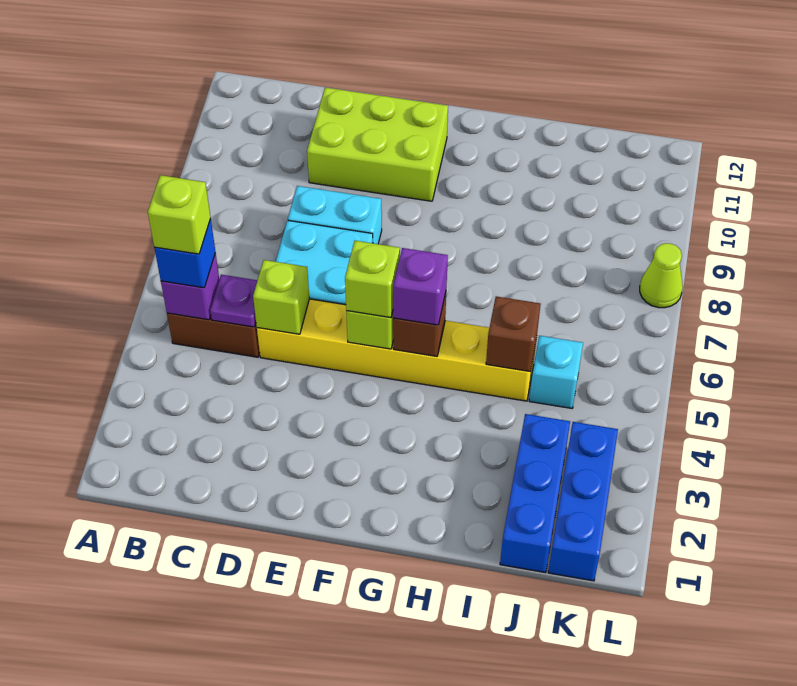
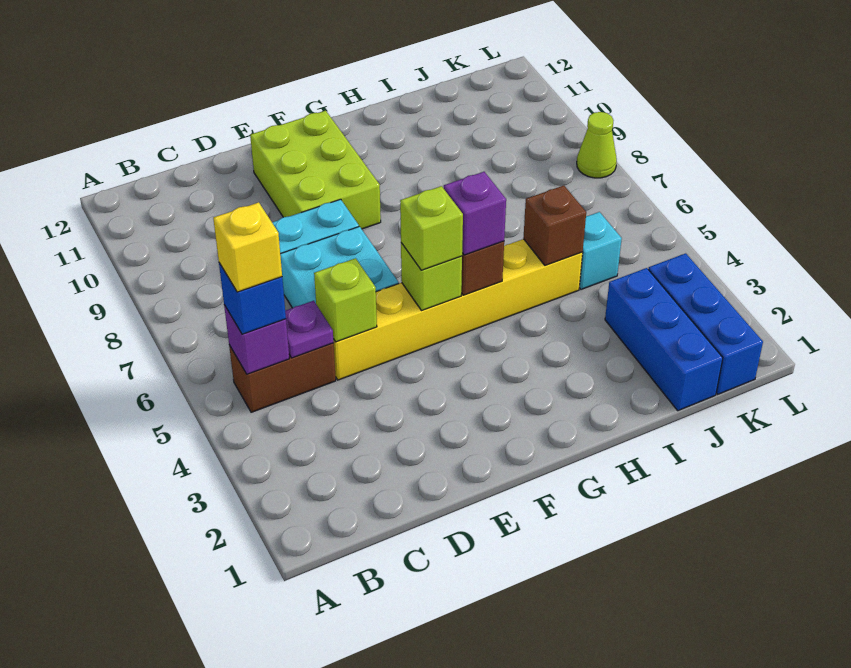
lime brick B5 level 4 -> yellow brick B5 level 4
lime brick D10:F11 level 1 -> lime brick E9:F11 level 1

